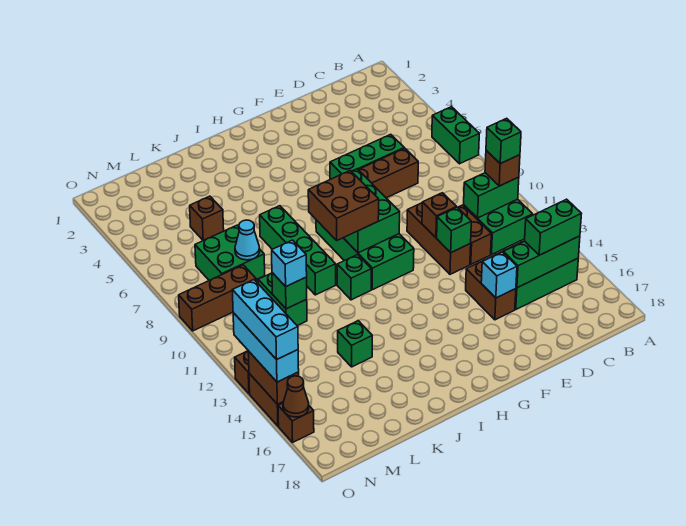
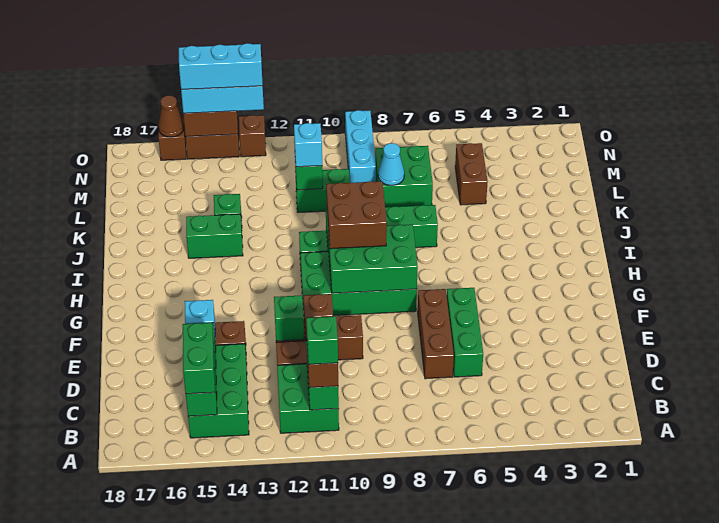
green brick A6:A7 level 1 -> green brick J14:J15 level 1
brown brick L5 level 1 -> brown brick L5:M5 level 1
brown brick M9:O9 level 1 -> cyan brick M9:O9 level 1

